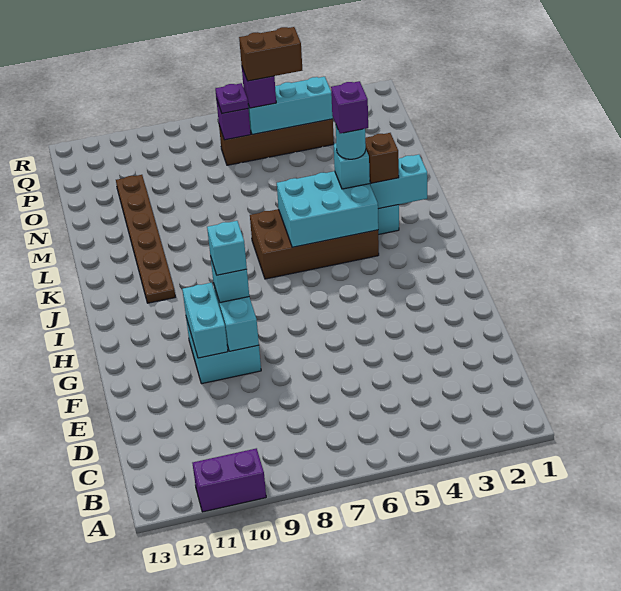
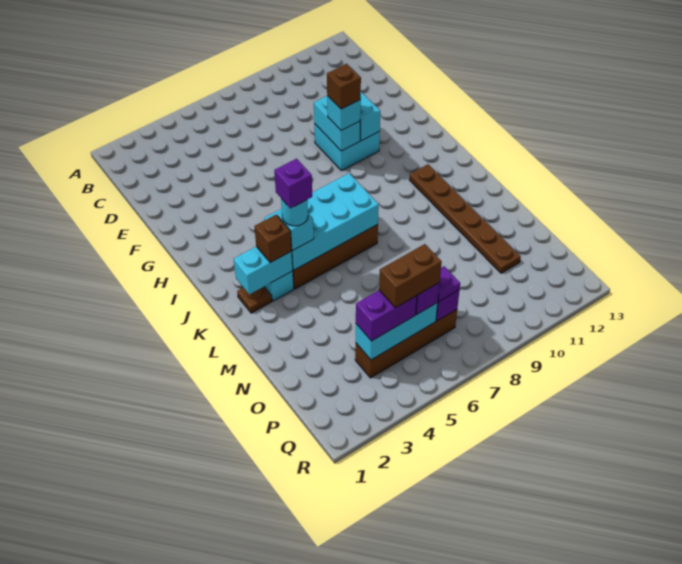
purple brick A10:A11 level 1 -> purple brick P4:P5 level 3
cyan brick G9 level 4 -> brown brick G9 level 4
cyan brick J4:K6 level 2 -> cyan brick J4:K7 level 2
none -> brown plate K2 level 1

